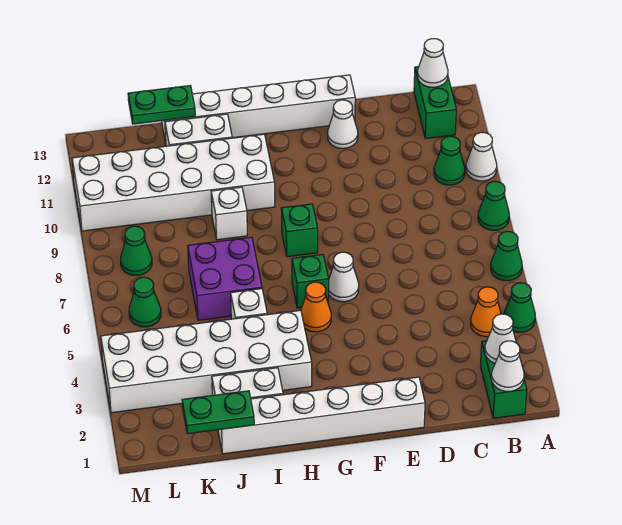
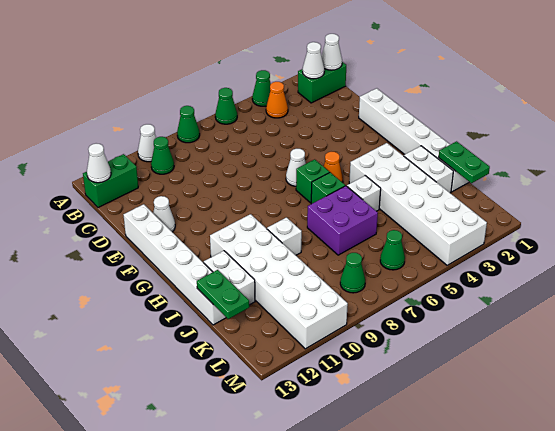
green brick G8 level 1 -> green brick H6 level 1

